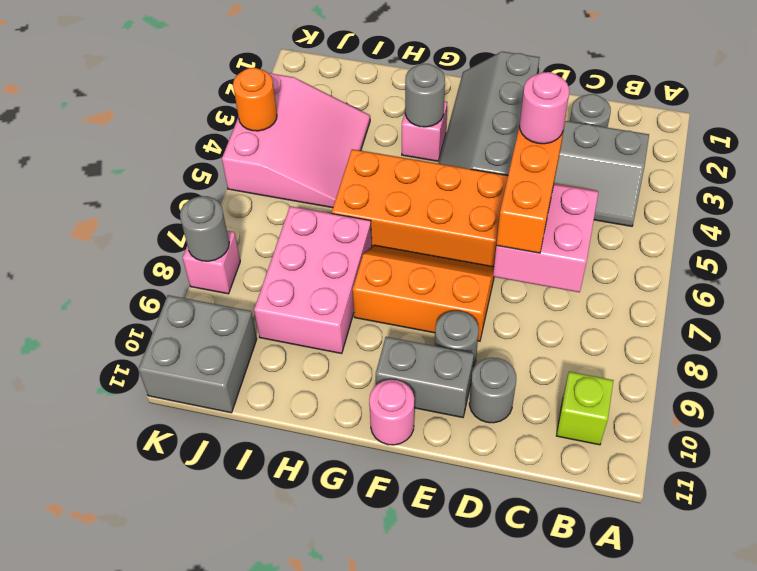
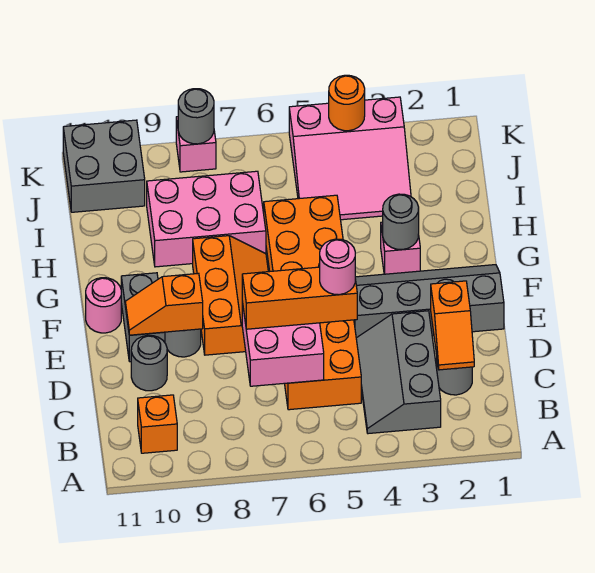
lime brick B10 level 1 -> orange brick B10 level 1
none -> orange slope C2:D2 level 2 top D
none -> orange slope E9:E10 level 2 top 9

